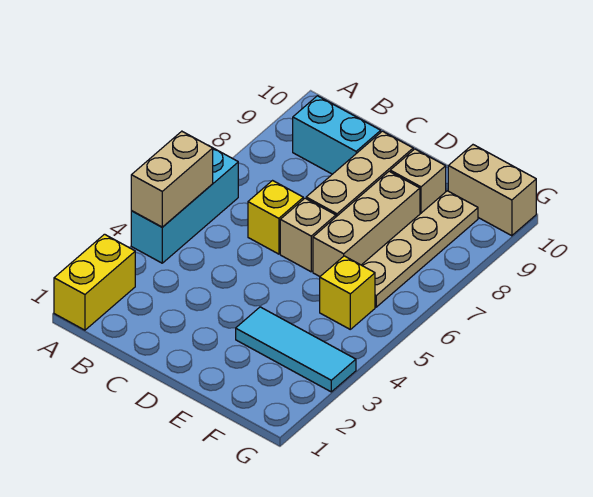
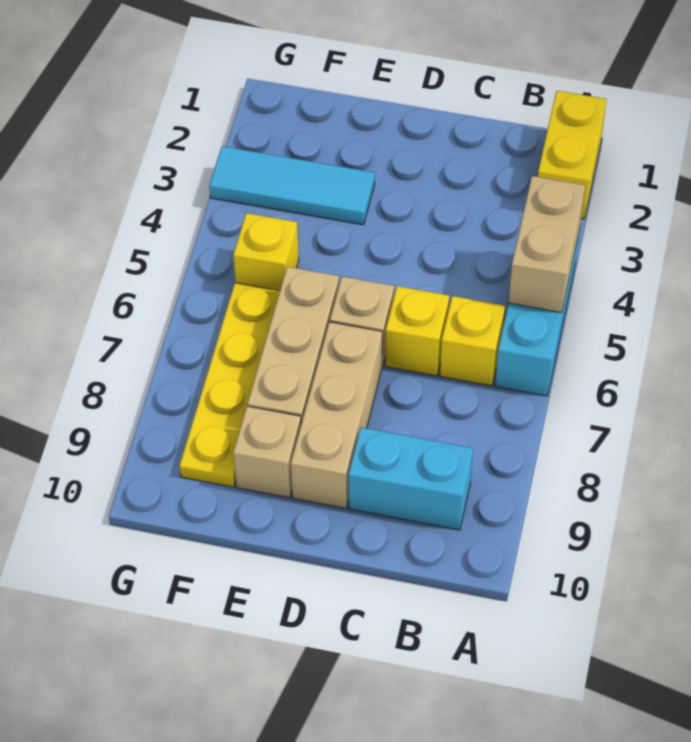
none -> yellow brick B6 level 1
tan plate F6:F9 level 1 -> yellow plate F6:F9 level 1
tan brick F10:G10 level 1 -> none

